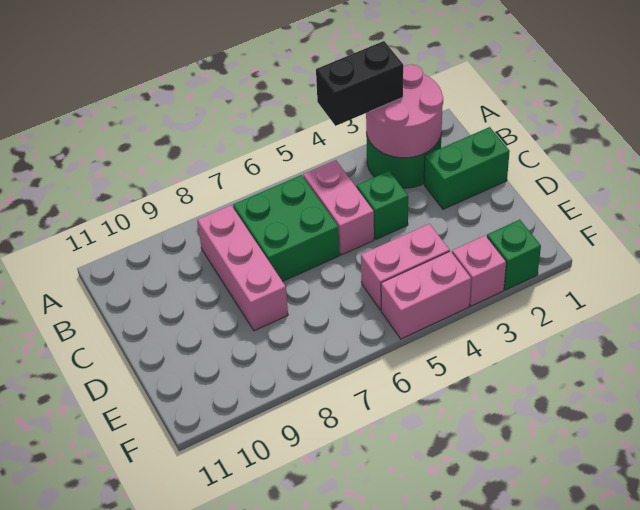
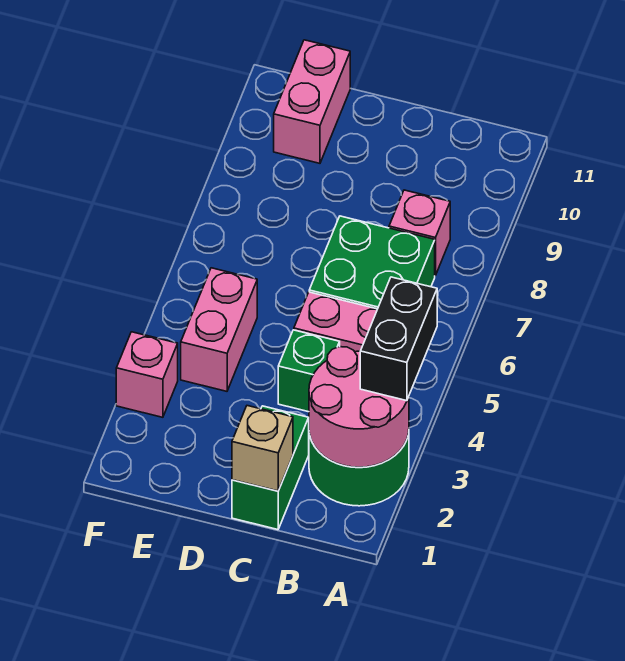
pink brick B8:D8 level 1 -> pink brick B8 level 1
none -> tan brick C1 level 2
green brick F2 level 1 -> none
pink brick F4:F5 level 1 -> pink brick E10:E11 level 1

